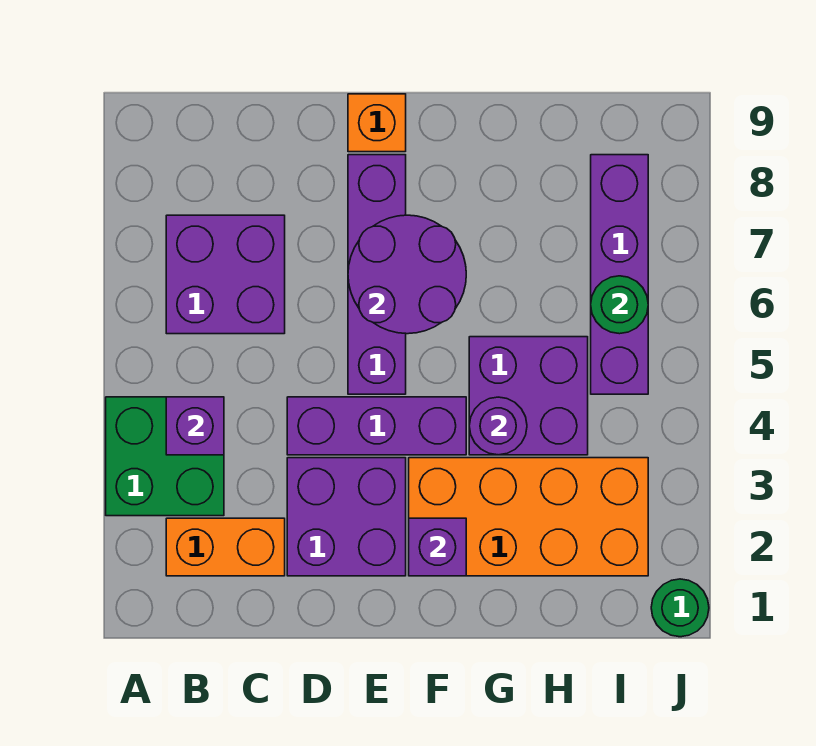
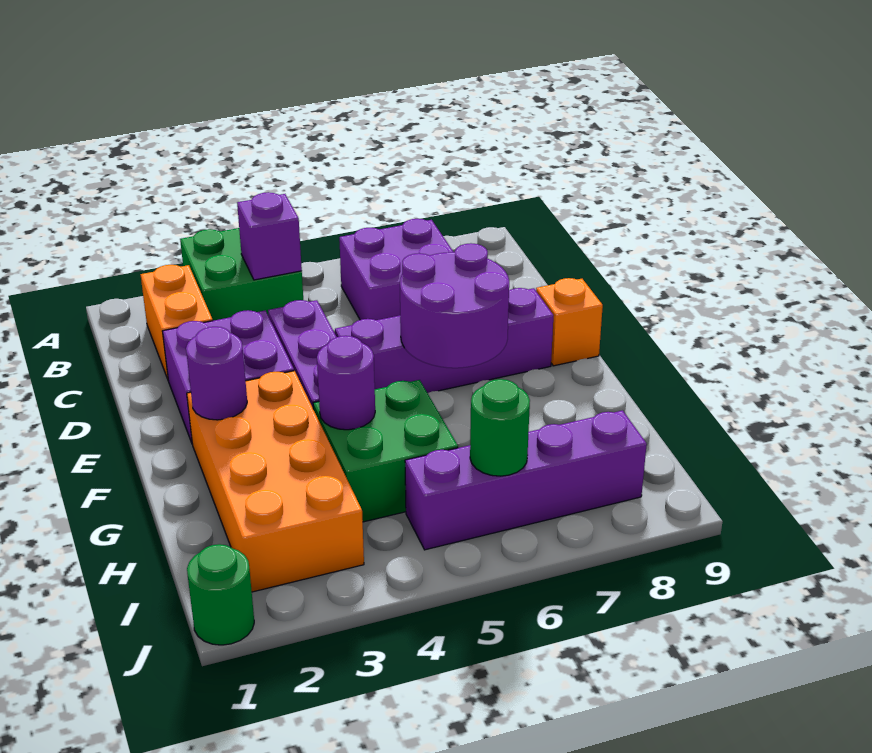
purple brick F2 level 2 -> purple round brick F2 level 2
purple brick G4:H5 level 1 -> green brick G4:H5 level 1

